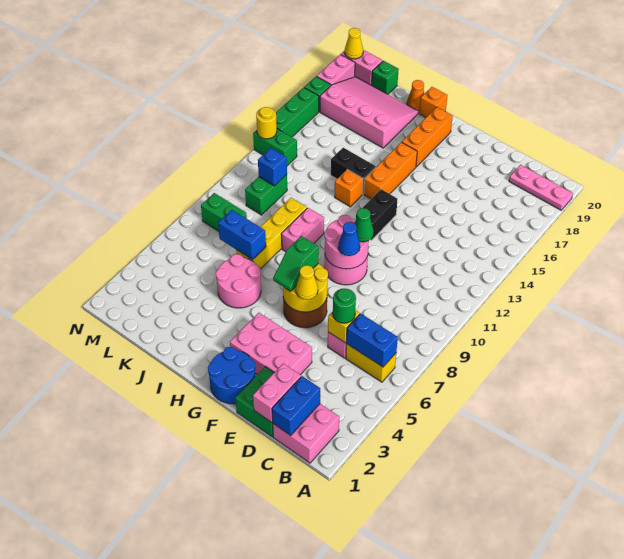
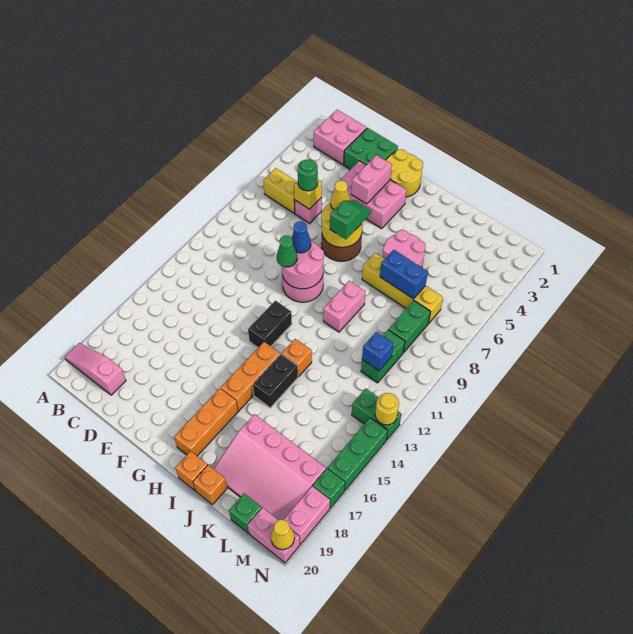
pink plate A19:C19 level 1 -> pink slope A19:C19 level 1 top C
blue brick B6:C6 level 2 -> none
blue brick C1:C2 level 2 -> none
pink brick D1:D2 level 2 -> pink brick F3:F4 level 2
blue round brick F1:G2 level 1 -> yellow round brick F1:G2 level 1
black brick I14:J14 level 1 -> black brick I14:I15 level 1
yellow brick J7:J10 level 1 -> yellow brick I7:L7 level 1
orange cone J20 level 1 -> orange brick J20 level 1
green brick L8:M8 level 1 -> green brick L8:L9 level 1

